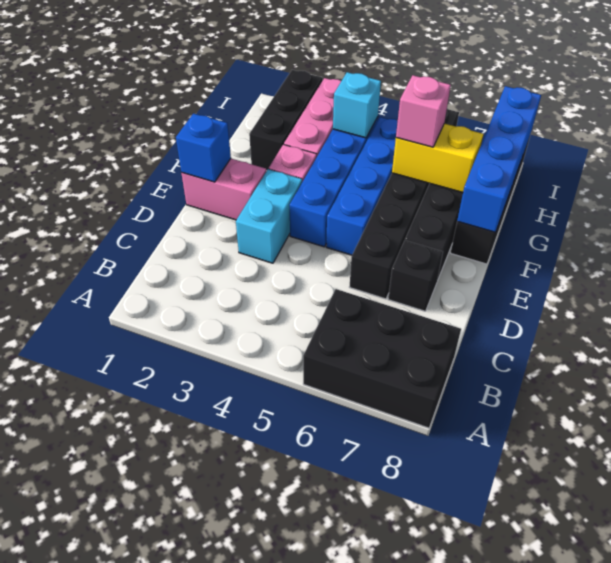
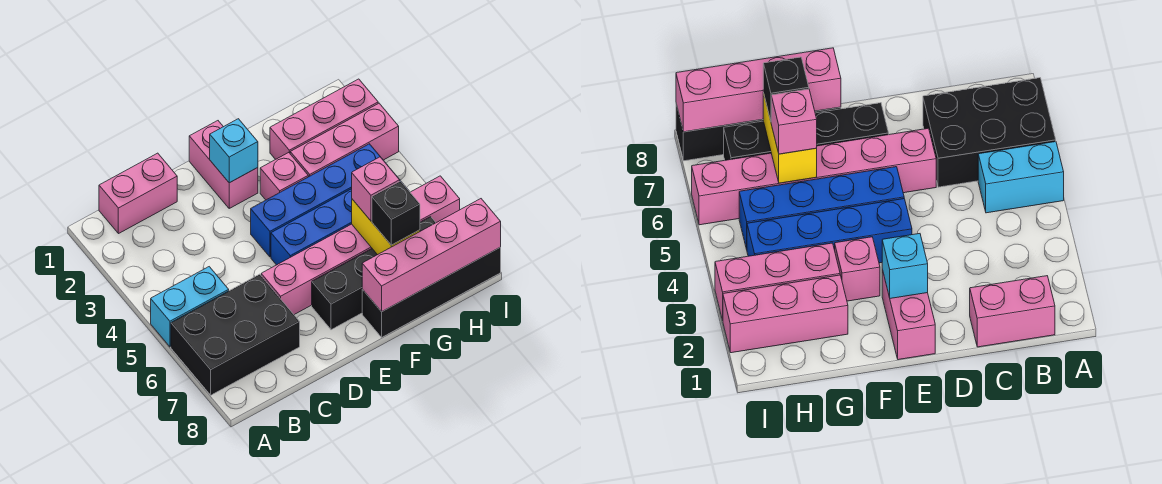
black brick A6:B8 level 1 -> black brick A6:C7 level 1
none -> pink brick B1:C1 level 1
cyan brick D3:E3 level 1 -> cyan brick A5:B5 level 1
black brick D6:I6 level 1 -> pink brick D6:I6 level 1
black brick D7 level 1 -> black brick G7 level 3
blue brick E1 level 2 -> none
blue brick F8:I8 level 2 -> pink brick F8:I8 level 2
black brick G2:I2 level 1 -> pink brick G2:I2 level 1
cyan brick H4 level 2 -> cyan brick E2 level 2

